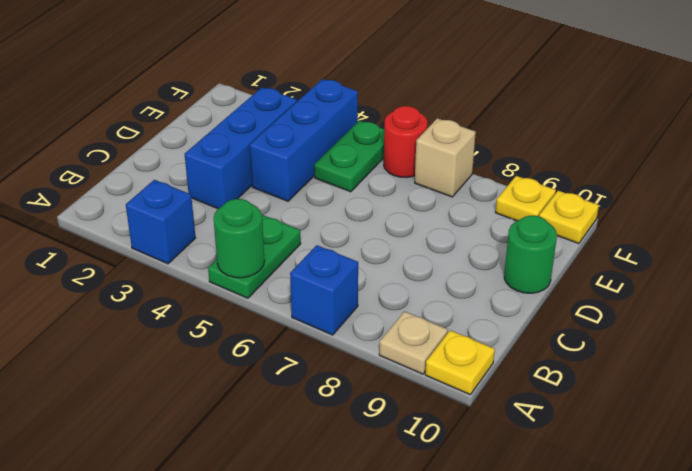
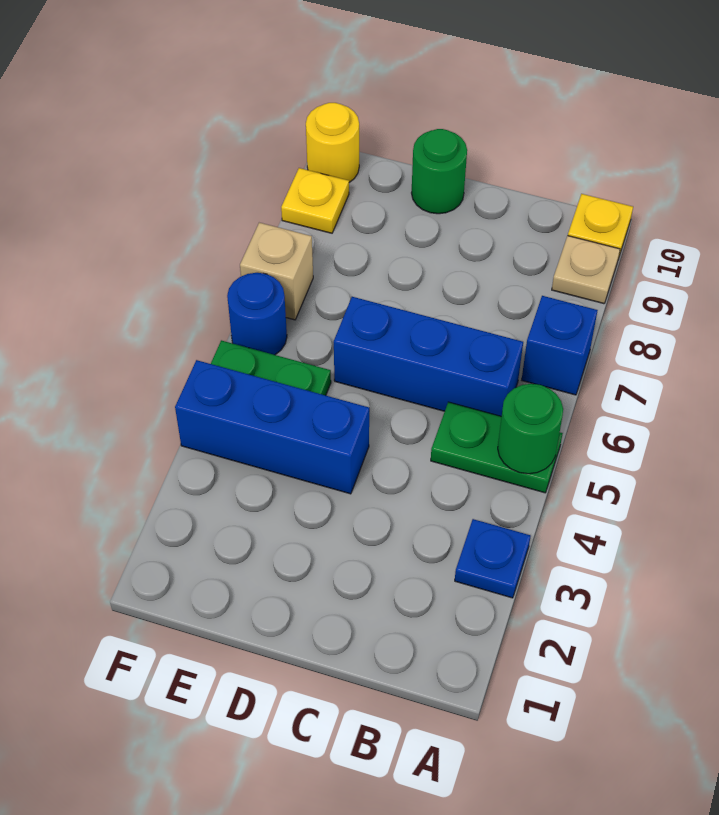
blue brick A3 level 1 -> blue plate A3 level 1
blue brick C3:E3 level 1 -> blue brick B6:D6 level 1
red round brick F6 level 1 -> blue round brick F6 level 1
yellow plate F10 level 1 -> yellow round brick F10 level 1

